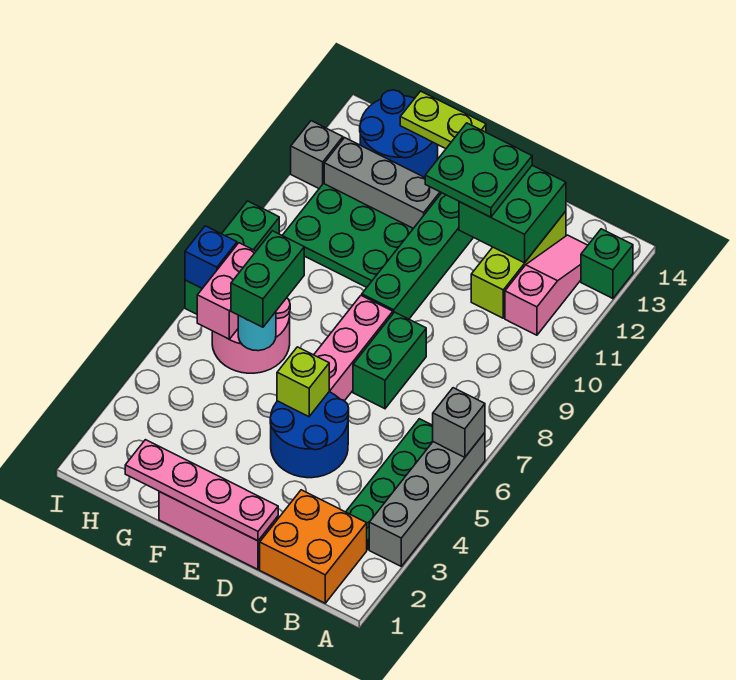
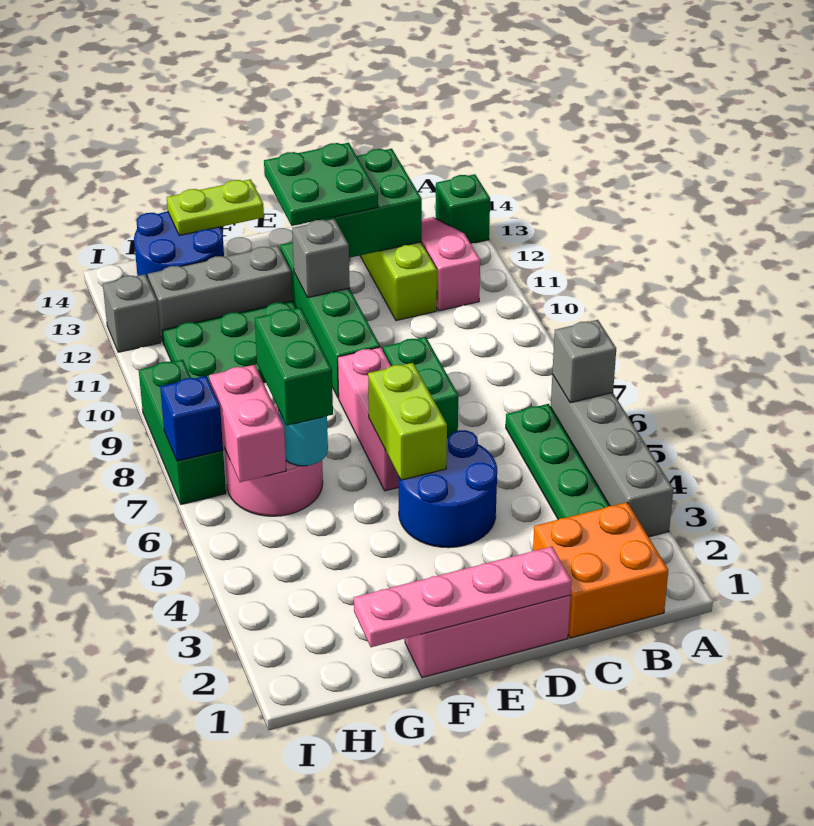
lime brick E5 level 2 -> lime brick E5:E6 level 2
none -> grey brick E11 level 2

